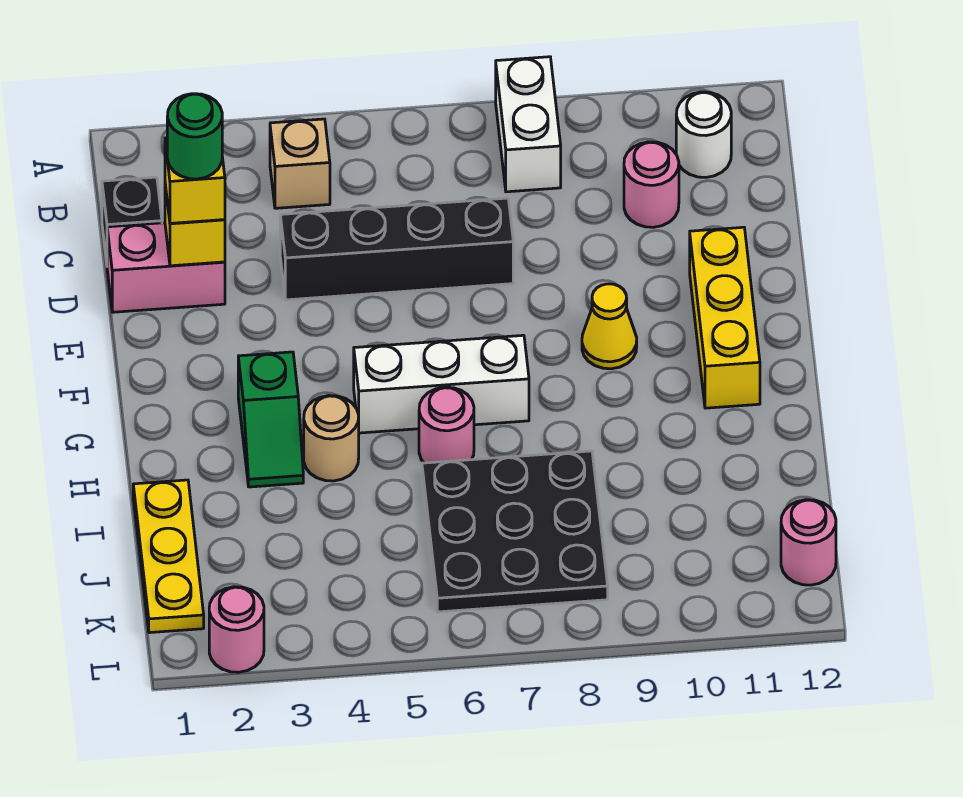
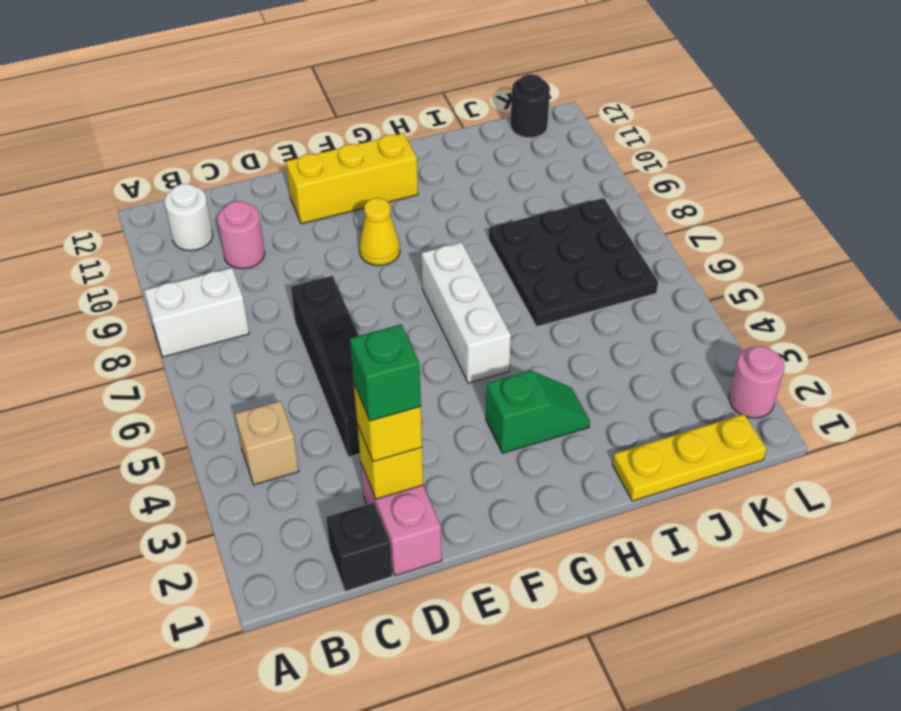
green round brick D2 level 4 -> green brick D2 level 4
tan round brick H4 level 1 -> none
pink round brick H6 level 1 -> none
pink round brick K12 level 1 -> black round brick K12 level 1

